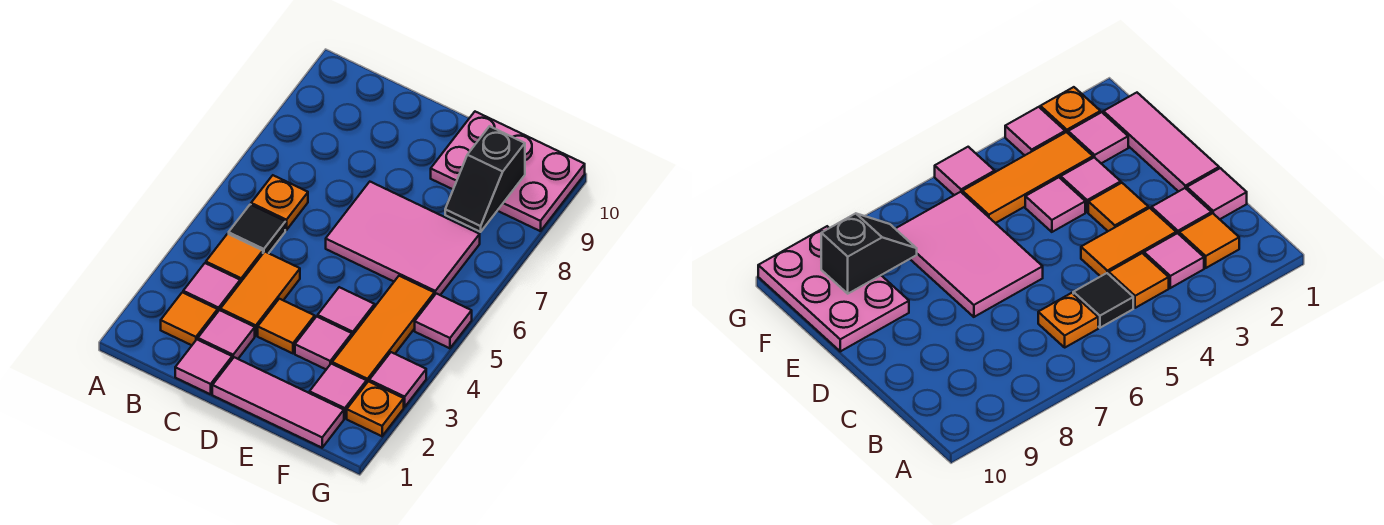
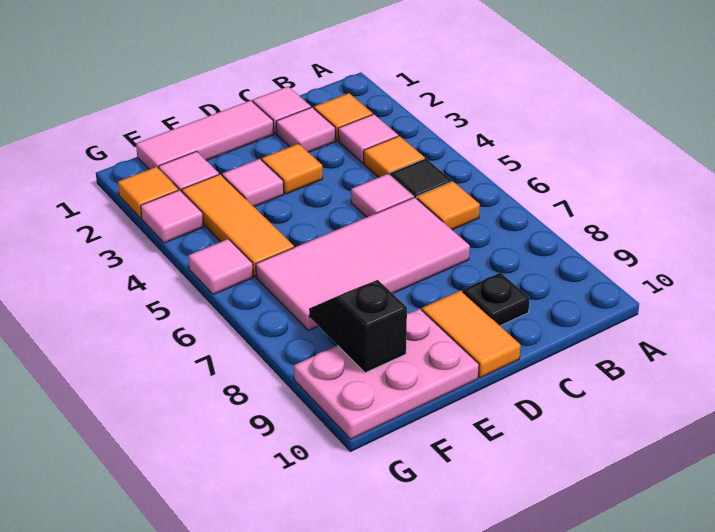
orange plate B6 level 1 -> orange tile B6 level 1
orange tile C3:C4 level 1 -> orange tile D9:D10 level 1
none -> black plate C9 level 1
pink tile D6:F7 level 1 -> pink tile C6:F7 level 1
pink tile E4 level 1 -> pink tile C5 level 1
orange plate G2 level 1 -> orange tile G2 level 1

